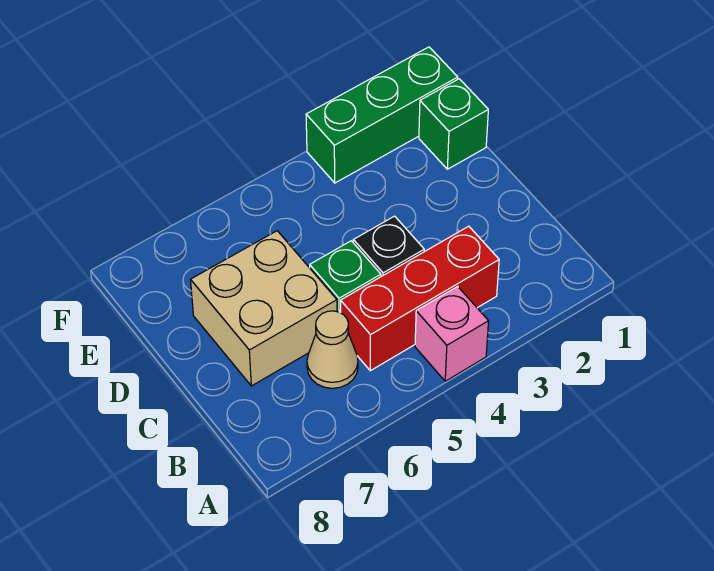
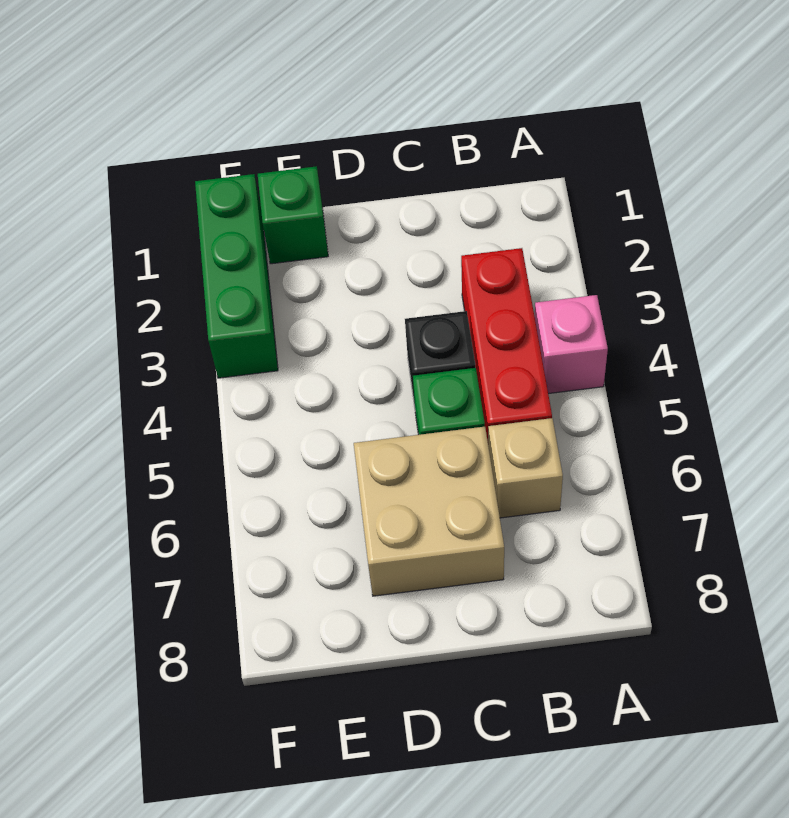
tan cone B6 level 1 -> tan brick B6 level 1

